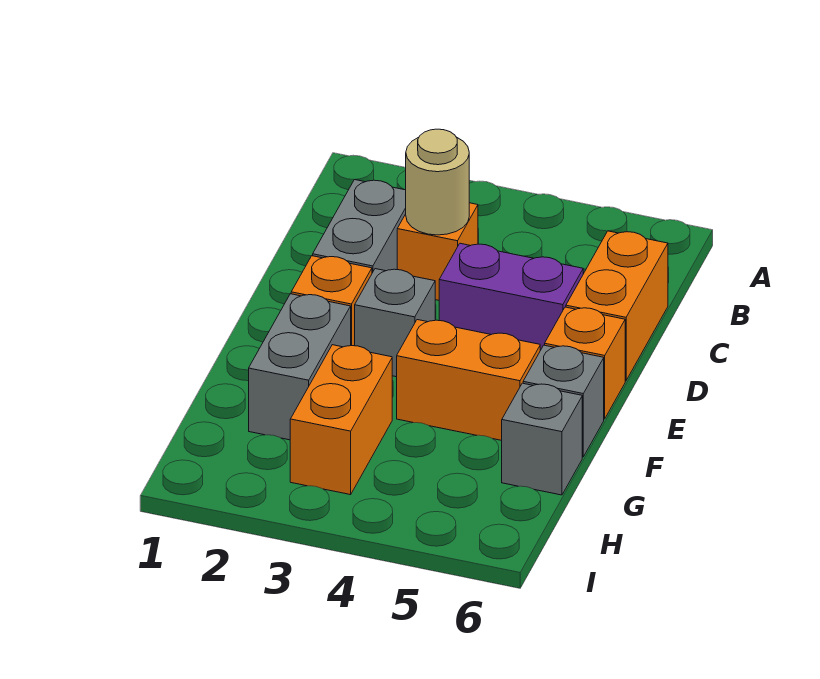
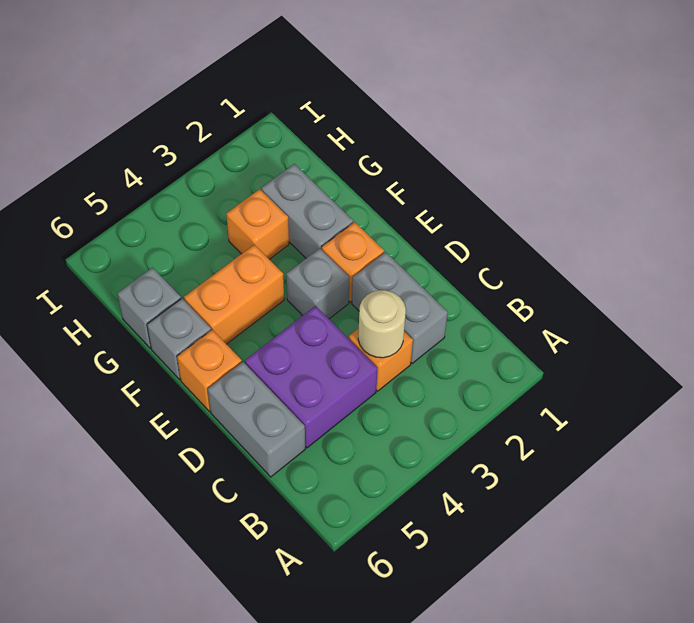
orange brick C6:D6 level 1 -> grey brick C6:D6 level 1
purple brick D4:D5 level 1 -> purple brick C4:D5 level 1
orange brick G3:H3 level 1 -> orange brick G3 level 1

